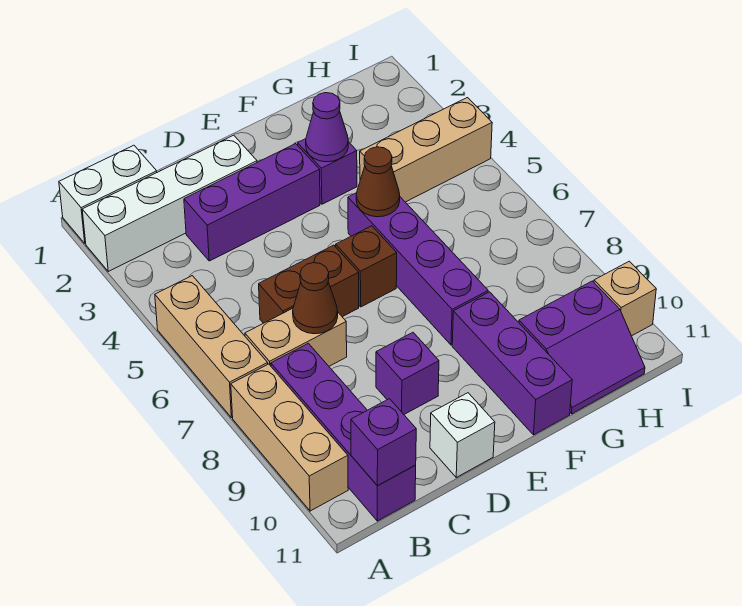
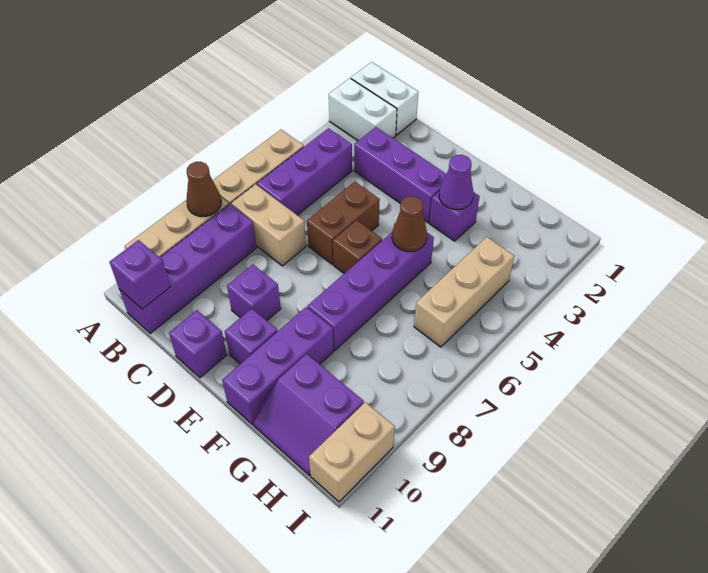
white brick A2:D2 level 1 -> white brick A2:B2 level 1
none -> purple brick B4:B6 level 1
brown brick C6:D6 level 1 -> brown brick D5:D6 level 1
brown cone C7 level 2 -> brown cone A8 level 2
white brick D11 level 1 -> purple brick D11 level 1
none -> purple brick E10 level 1
tan brick G4:I4 level 1 -> tan brick H4:H6 level 1
tan brick I10 level 1 -> tan brick I10:I11 level 1

